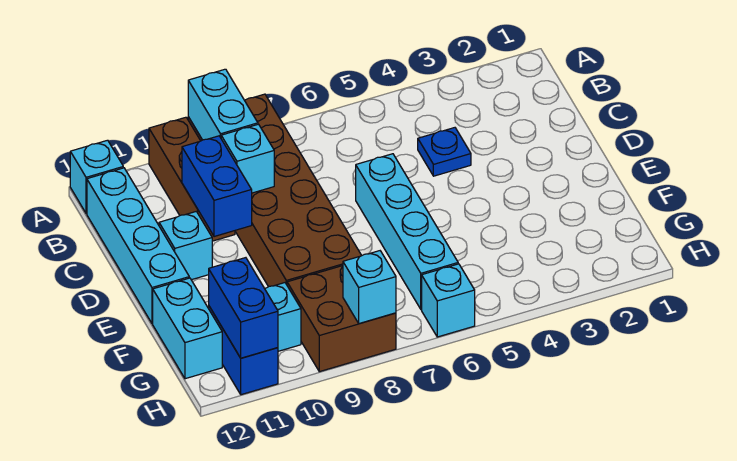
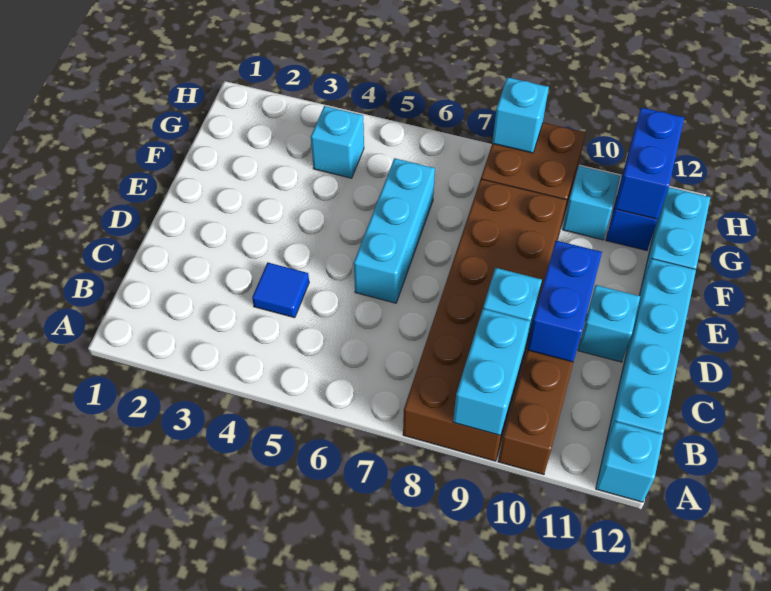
blue plate C4 level 1 -> blue tile C4 level 1
cyan brick D6:G6 level 1 -> cyan brick D6:F6 level 1
cyan brick H6 level 1 -> cyan brick G4 level 1

